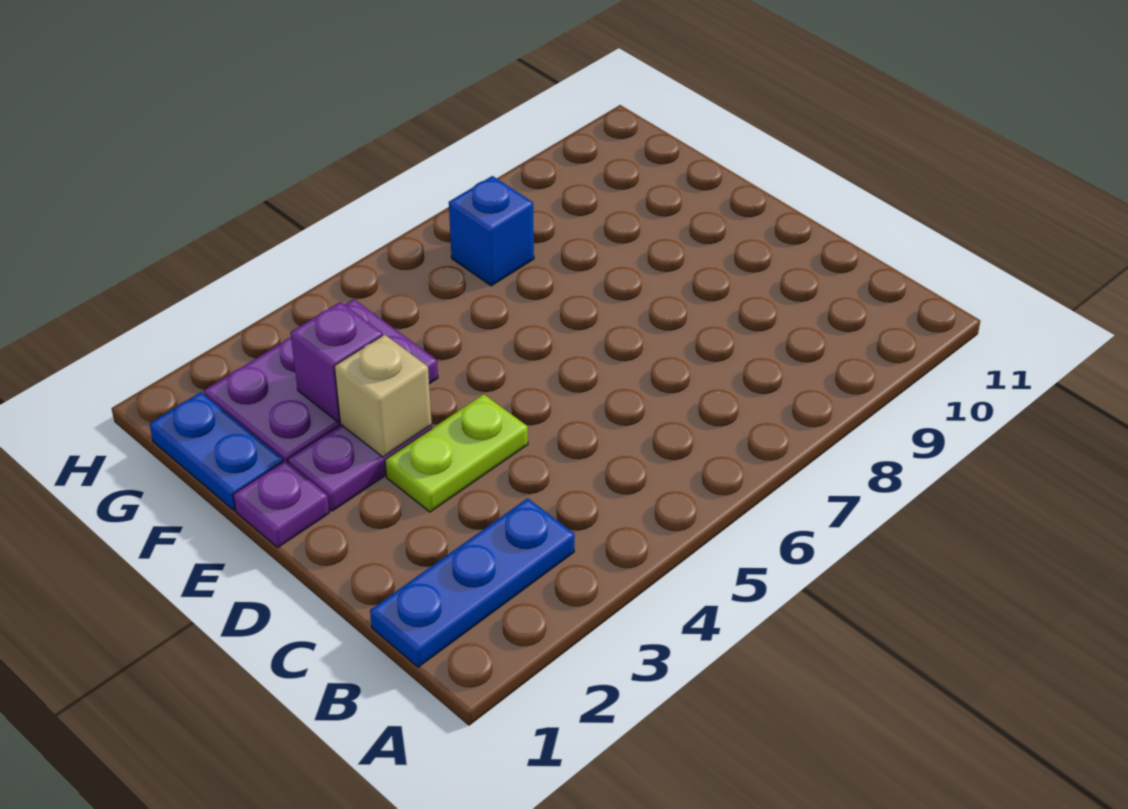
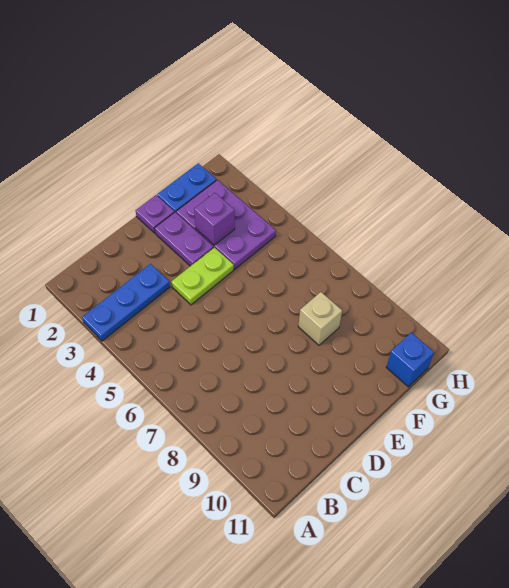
blue plate B1:B3 level 1 -> blue plate A3:C3 level 1
lime plate D3:D4 level 1 -> lime plate D4:E4 level 1
tan brick E3 level 2 -> tan brick F8 level 1
blue brick G7 level 1 -> blue brick G11 level 1

